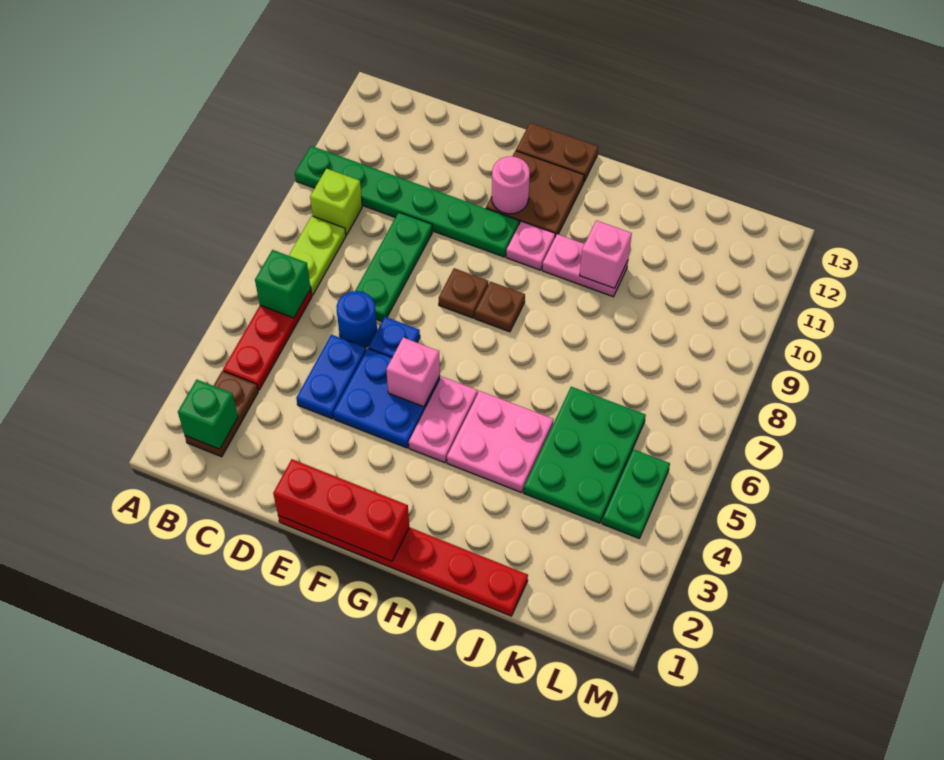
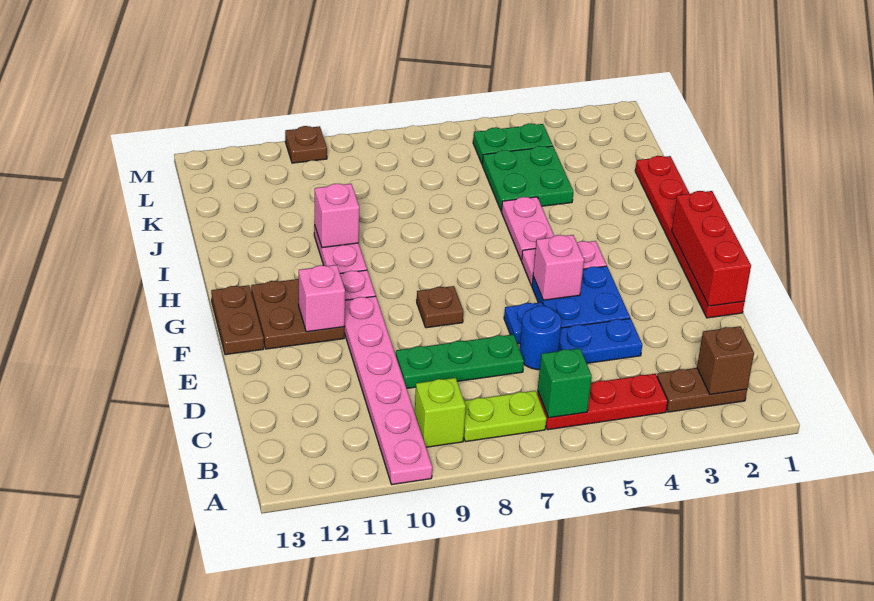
green plate A10:F10 level 1 -> pink plate A10:F10 level 1
green brick B2 level 2 -> brown brick B2 level 2
pink round brick F11 level 2 -> pink brick F11 level 2
brown plate G8 level 1 -> brown plate M10 level 1
pink plate H4:I5 level 1 -> pink plate H5:I5 level 1
green plate J4:K6 level 1 -> green plate J4:K5 level 1

